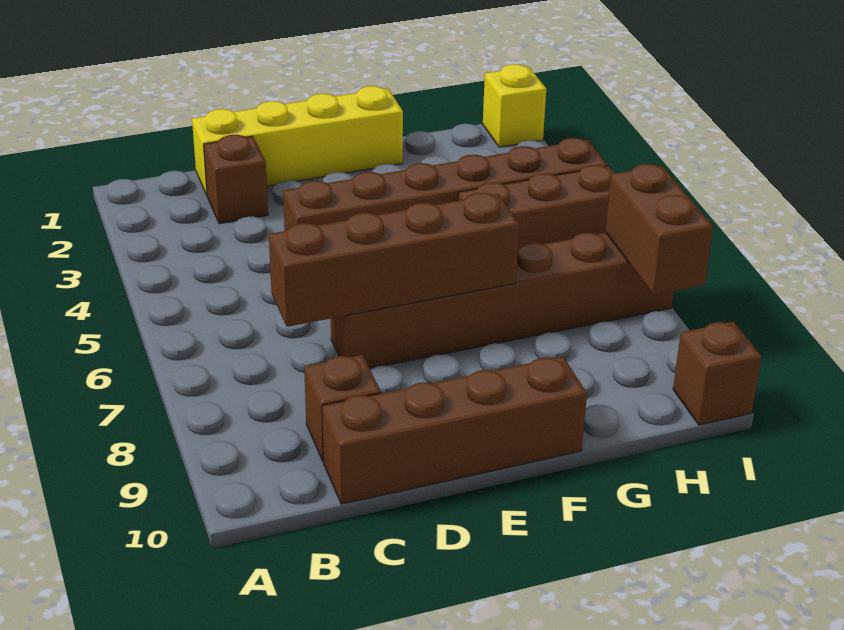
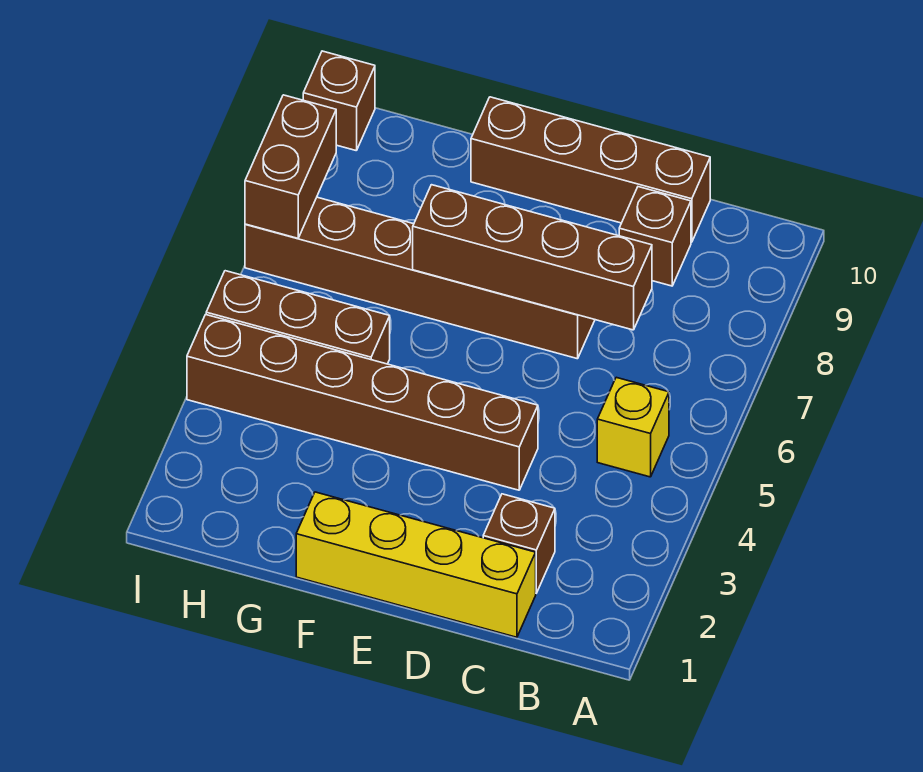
yellow brick I1 level 1 -> yellow brick B5 level 1

